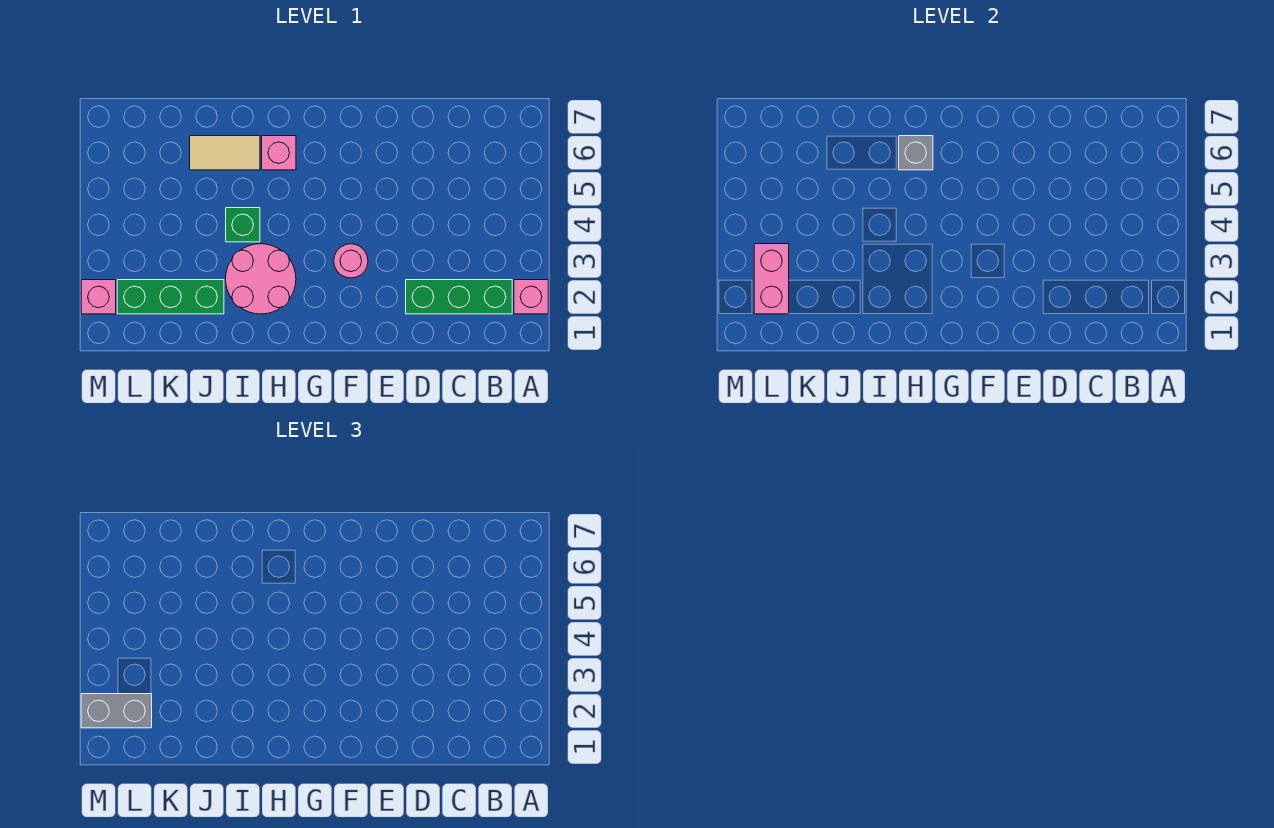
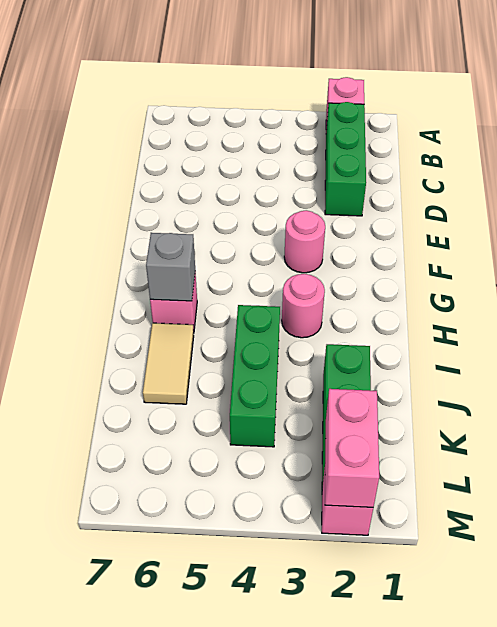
pink round brick H2:I3 level 1 -> pink round brick H3 level 1
green brick I4 level 1 -> green brick I4:K4 level 1
pink brick L2:L3 level 2 -> pink brick L2:M2 level 2
grey brick L2:M2 level 3 -> none

